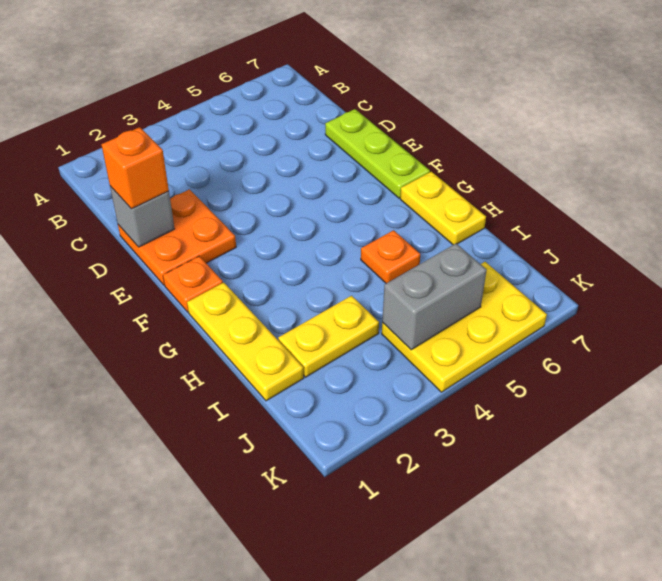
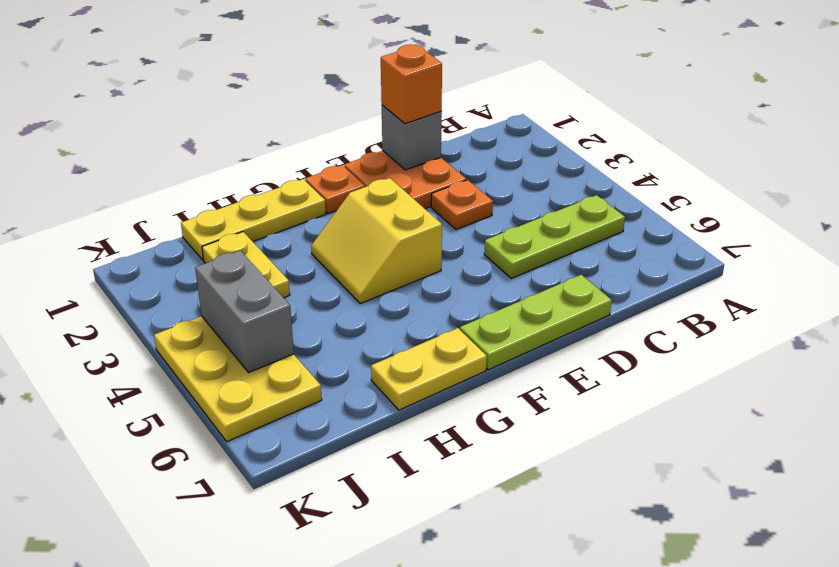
none -> lime plate B5:D5 level 1
none -> yellow slope F3:G4 level 1 top F
orange plate H5 level 1 -> orange plate D3 level 1

